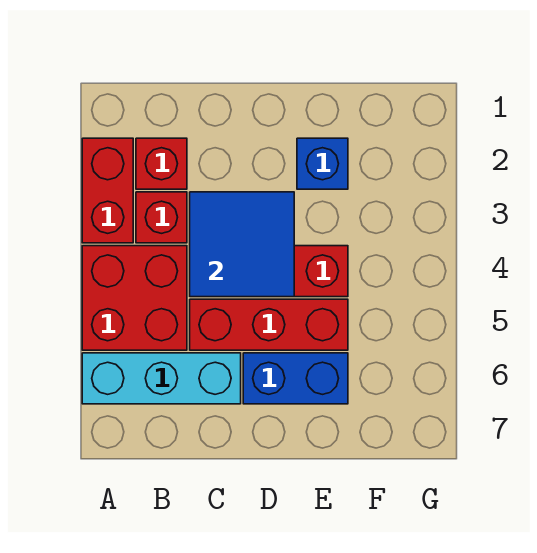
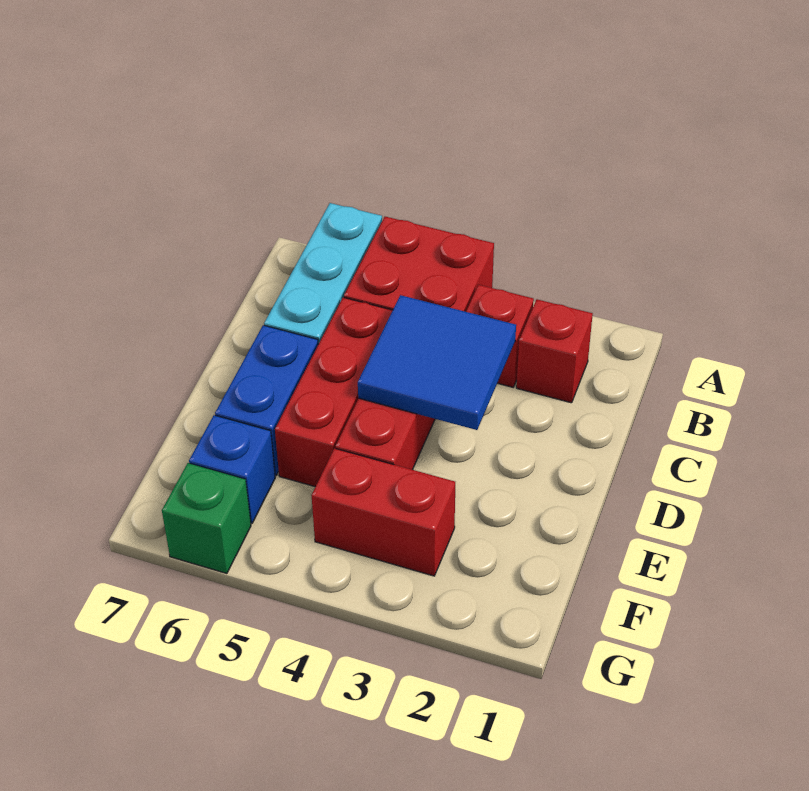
red brick A2:A3 level 1 -> red brick F3:F4 level 1
blue brick E2 level 1 -> blue brick F6 level 1
none -> green brick G6 level 1

